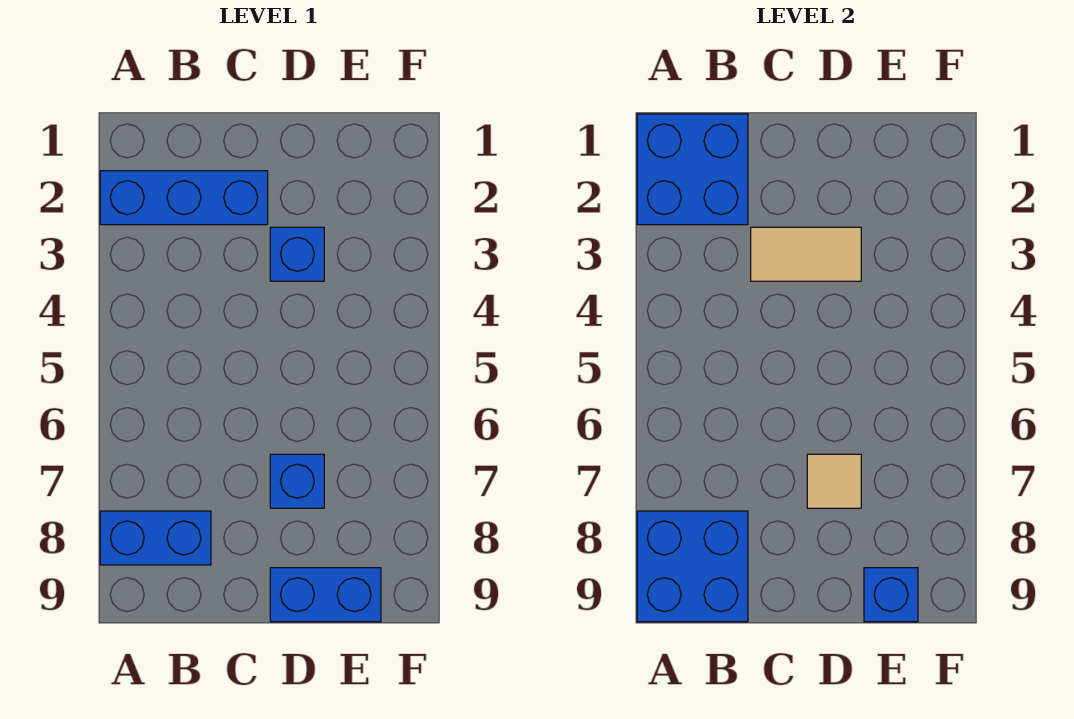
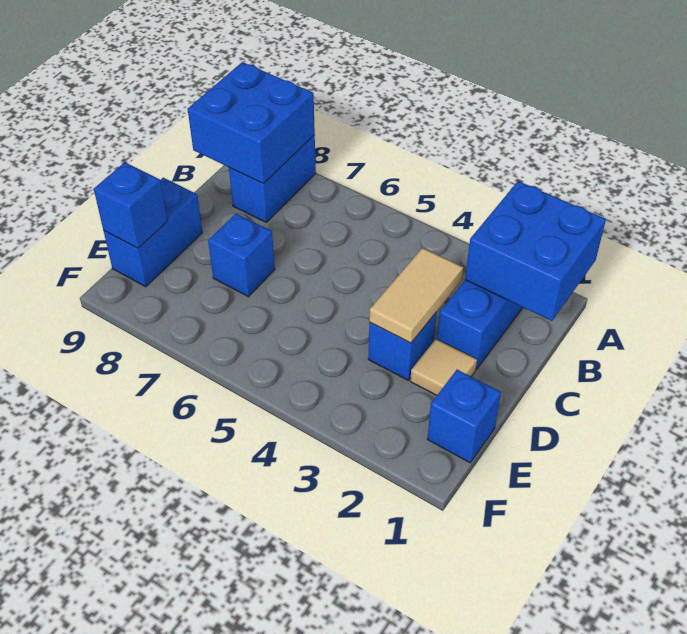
tan tile D7 level 2 -> tan tile D2 level 1
none -> blue brick E1 level 1

